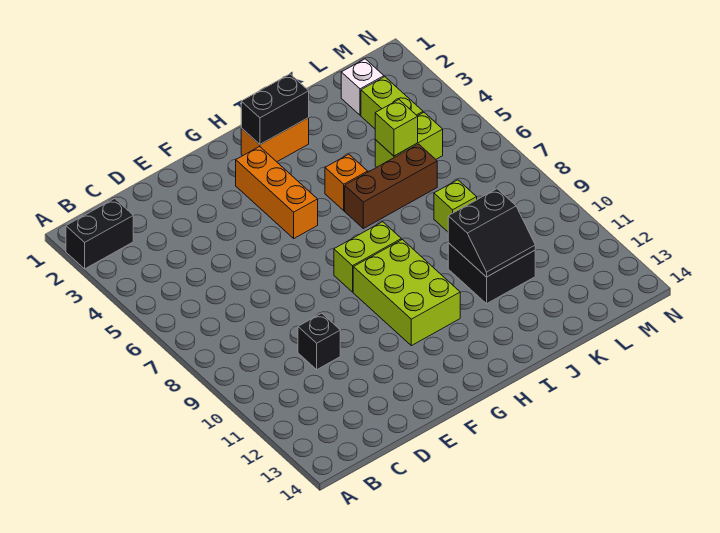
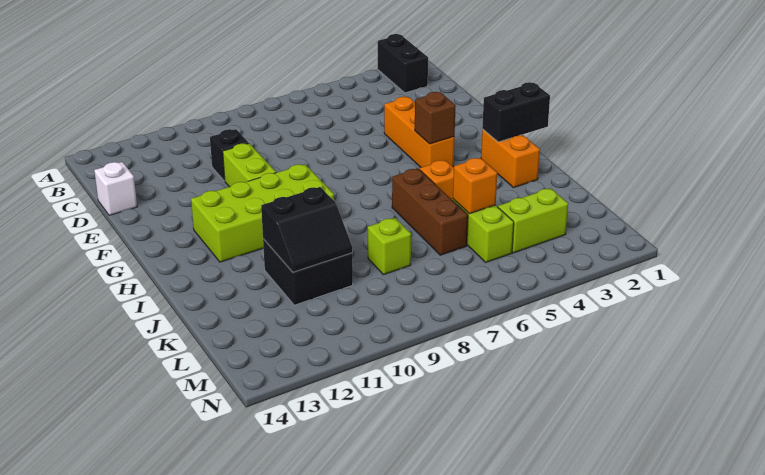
orange brick G3:G5 level 1 -> orange brick E4:G4 level 1
none -> brown brick G4 level 2
lime brick G8:H8 level 1 -> lime brick E10:F10 level 1
lime brick G9:H11 level 1 -> lime brick G9:H12 level 1
black brick H2:I2 level 2 -> black brick H1:H2 level 2
black slope J10:K11 level 2 top 10 -> black slope J10:K11 level 2 top J
lime brick K5 level 2 -> orange brick K5 level 2
white brick L2 level 1 -> white brick D14 level 1

